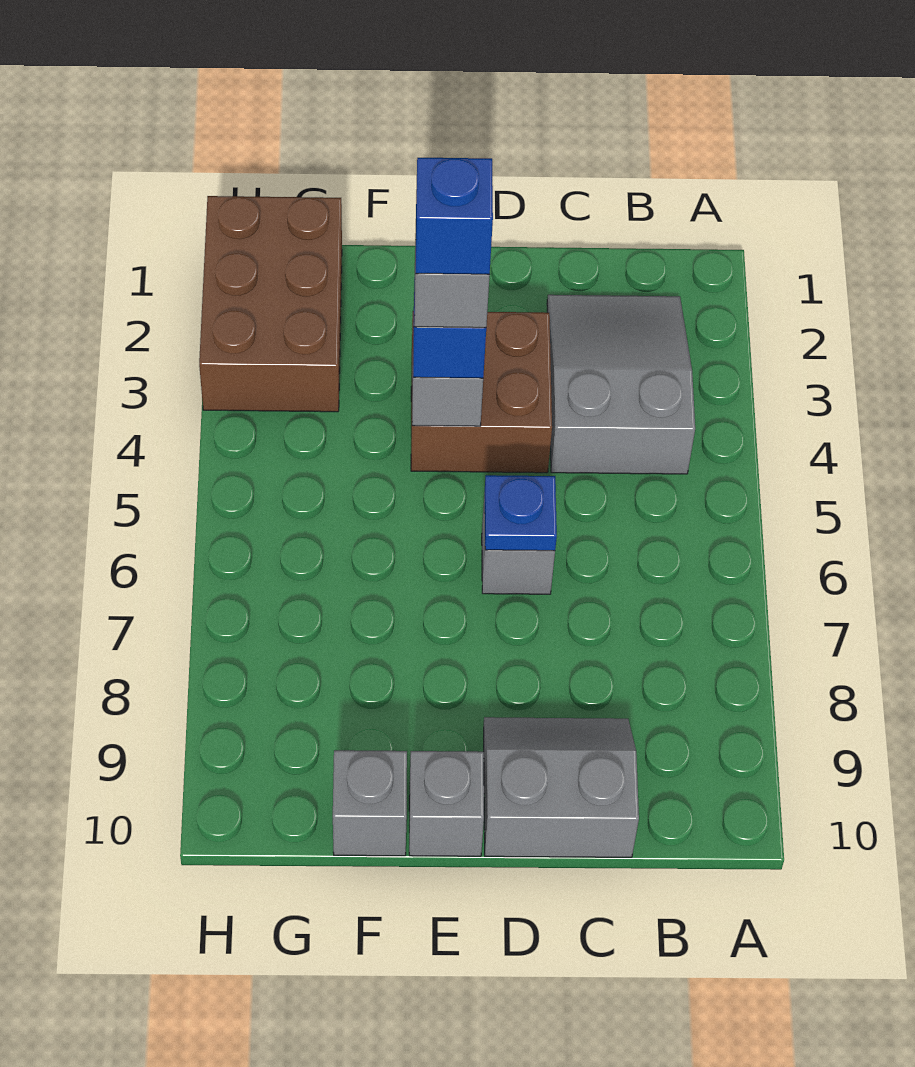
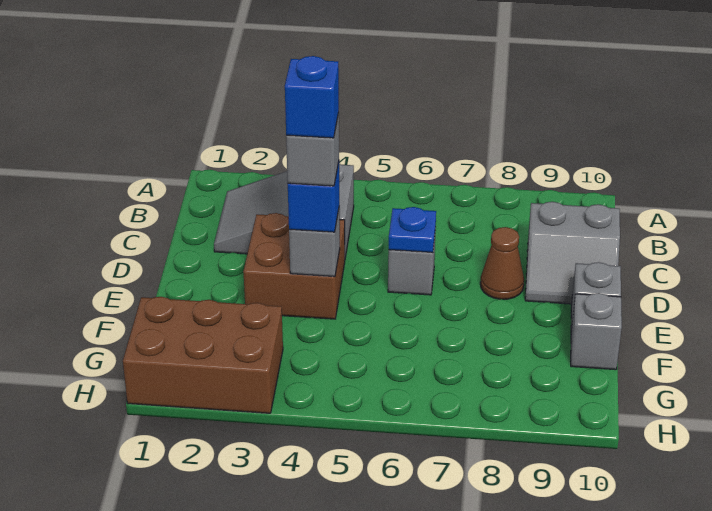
grey slope C9:D10 level 1 top 10 -> grey slope C9:D10 level 1 top C
none -> brown cone D8 level 1

